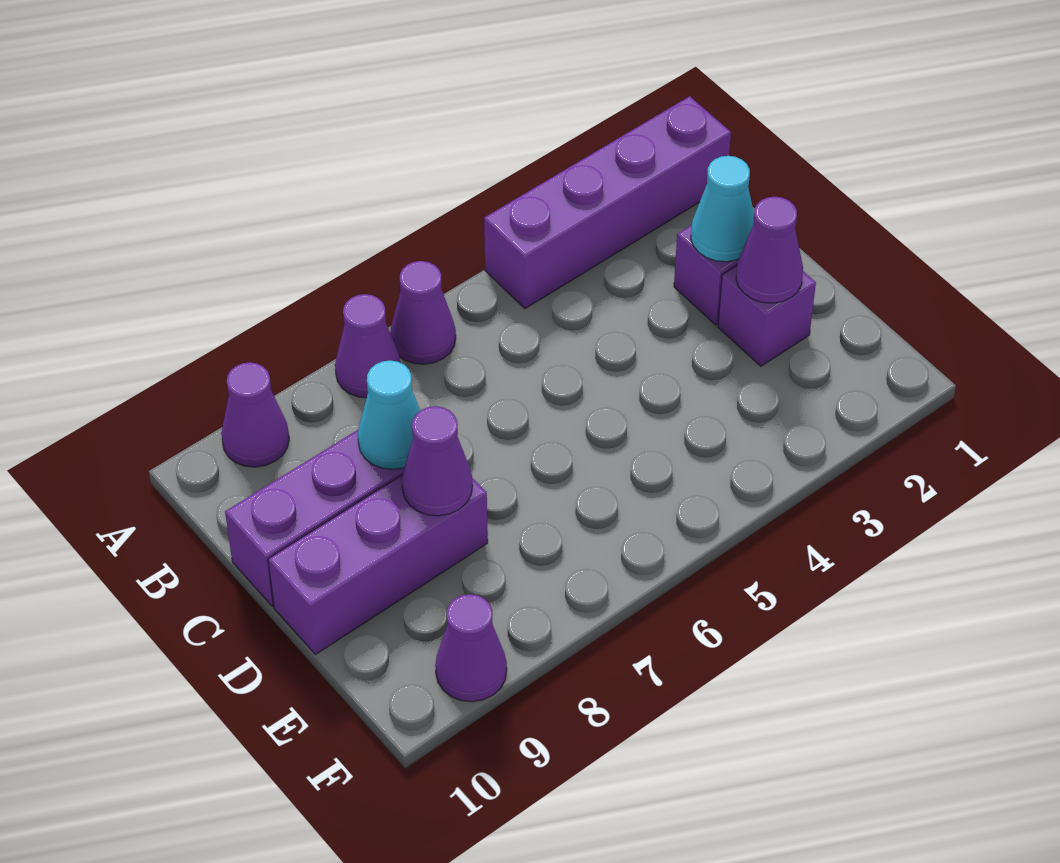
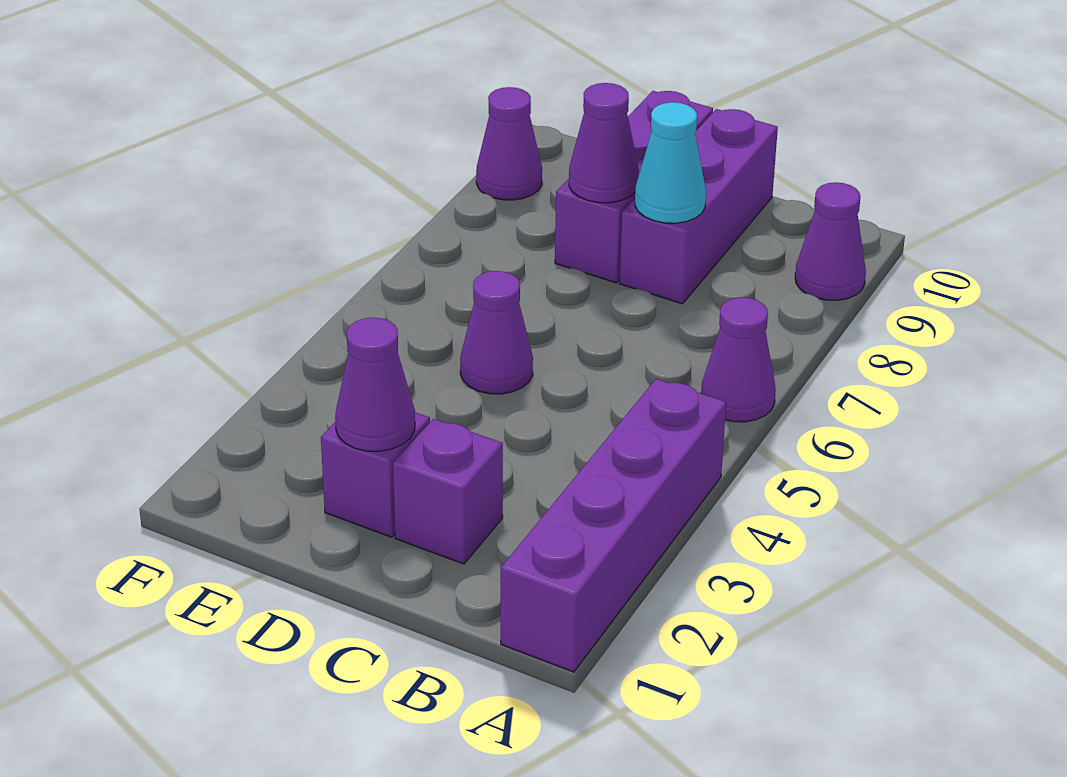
purple cone A7 level 1 -> purple cone D5 level 1
cyan cone C2 level 2 -> none

